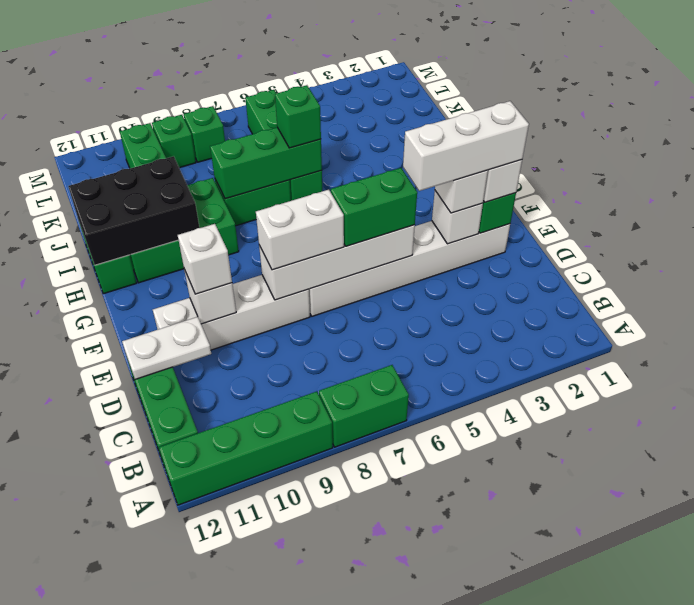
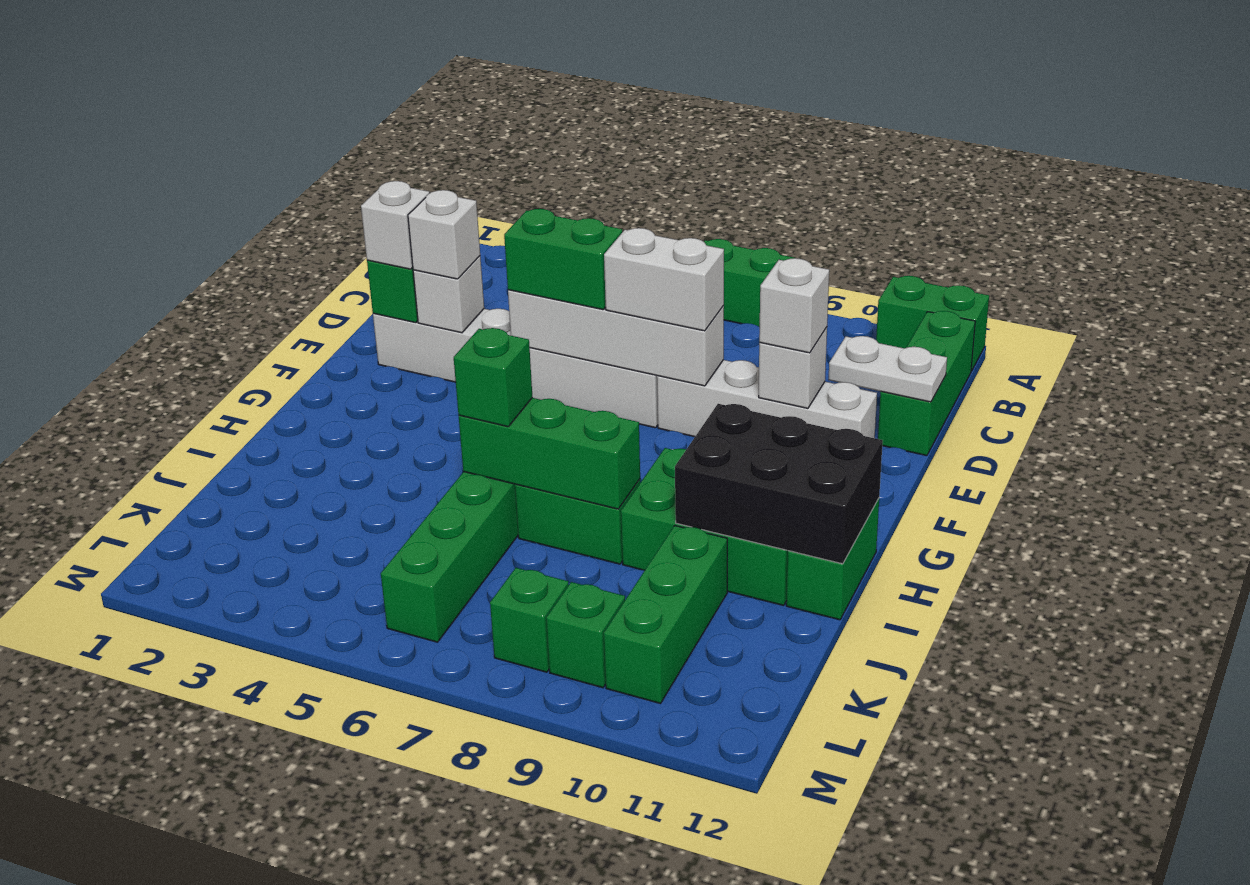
green brick A9:A12 level 1 -> green brick A11:A12 level 1
white brick E2:E4 level 4 -> none

